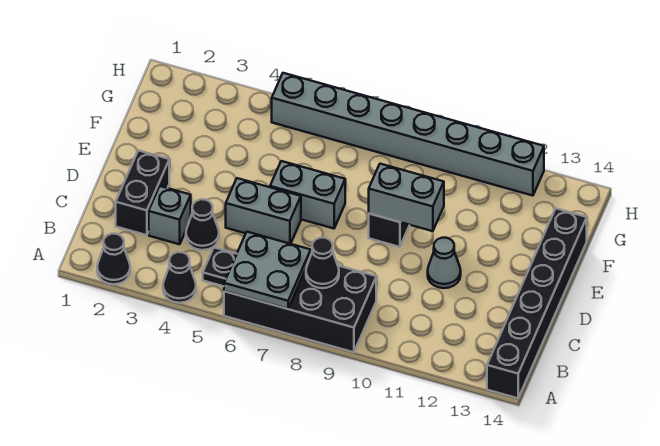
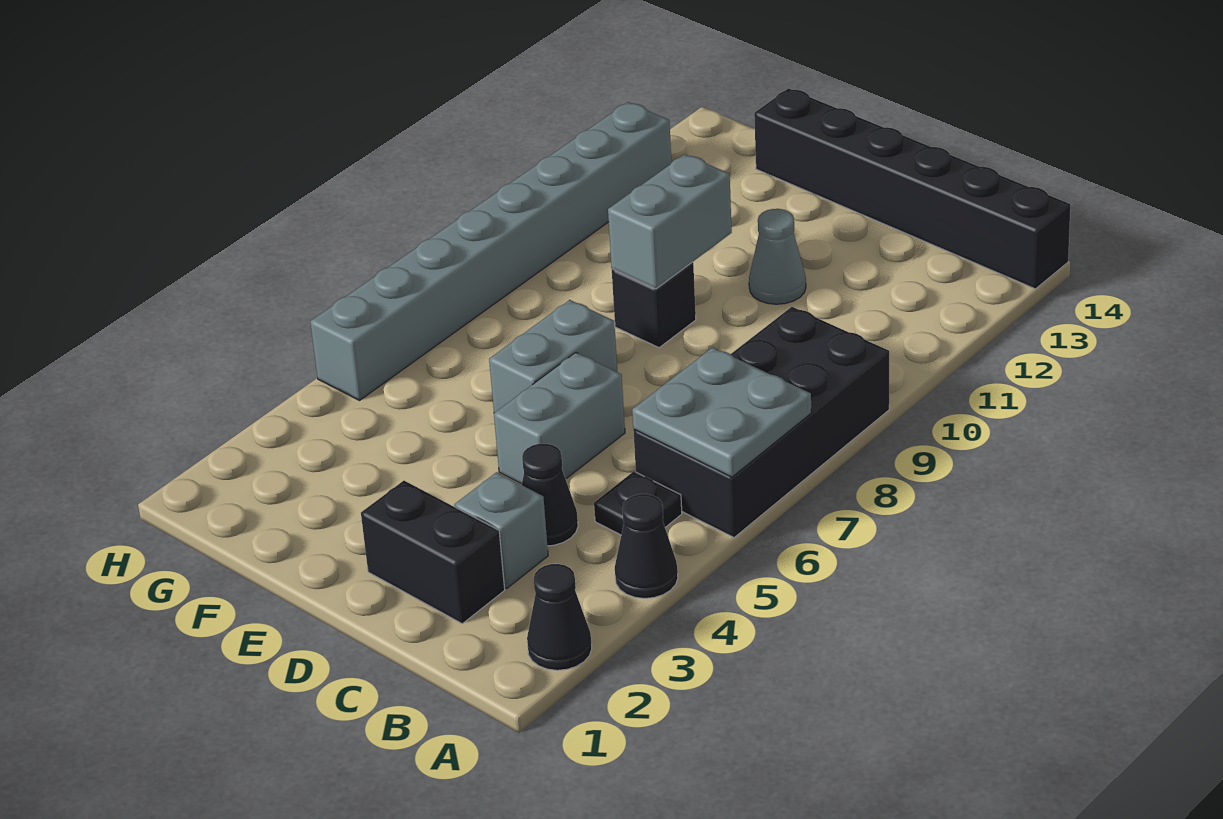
black cone B8 level 2 -> none

